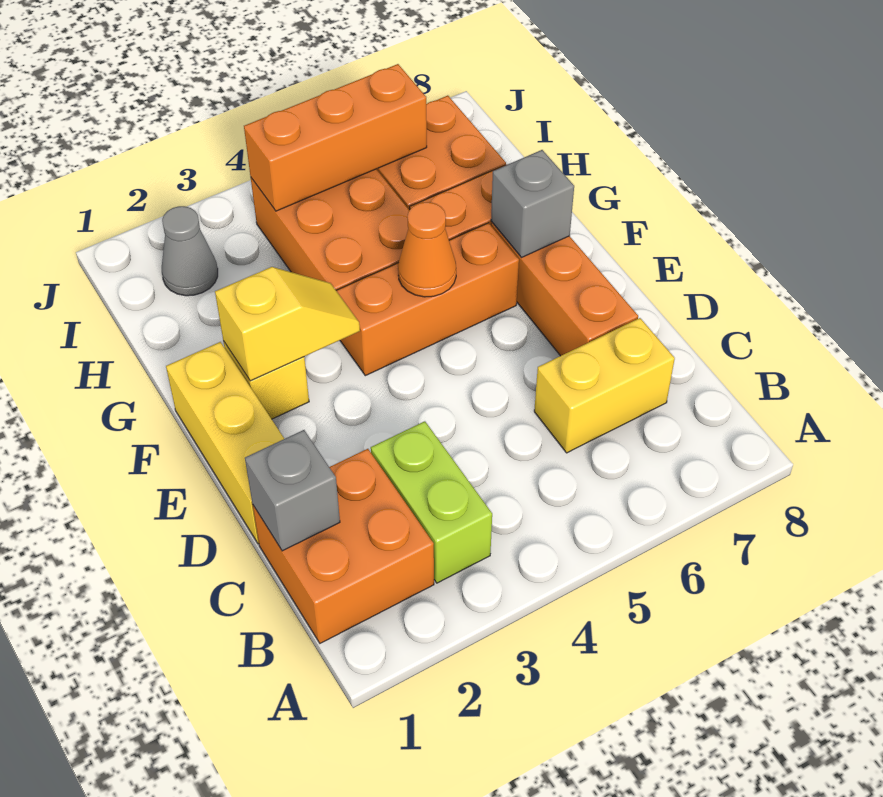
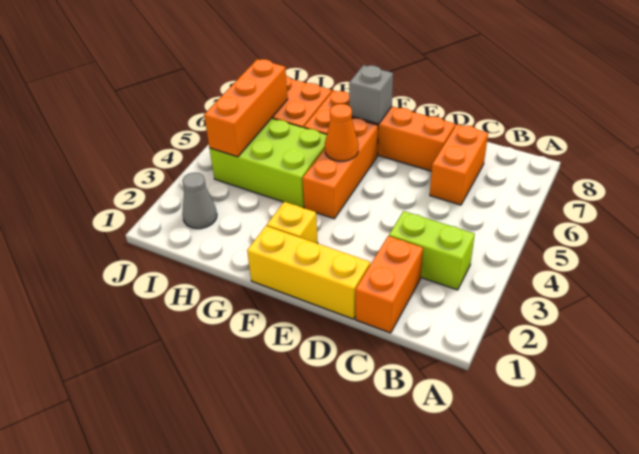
orange brick B1:C2 level 1 -> orange brick C1:C2 level 1
grey brick C1 level 2 -> none
yellow brick C6:C7 level 1 -> orange brick C6:C7 level 1
yellow slope F2:F3 level 2 top 2 -> none
orange brick G4:I5 level 1 -> lime brick G4:I5 level 1

